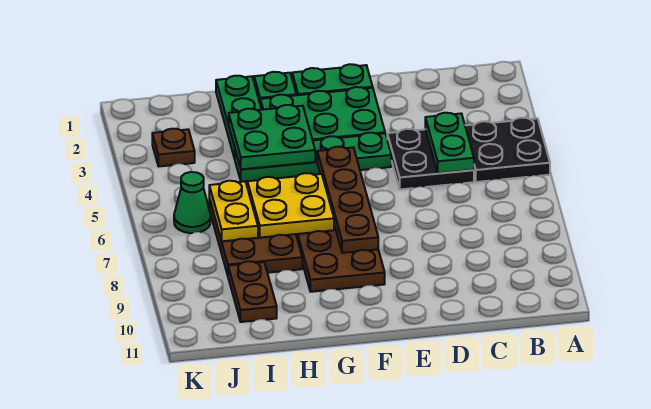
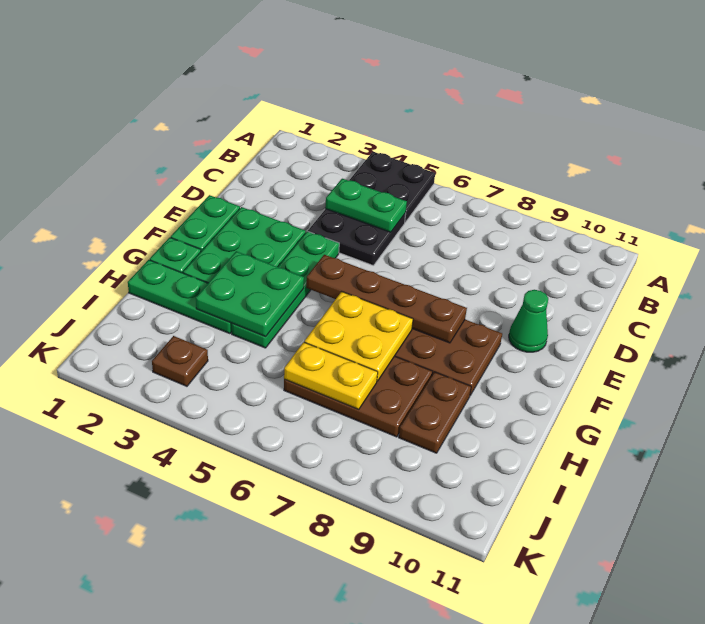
brown plate I9:I10 level 1 -> brown plate H9:I9 level 1
green cone J6 level 1 -> green cone E10 level 1

